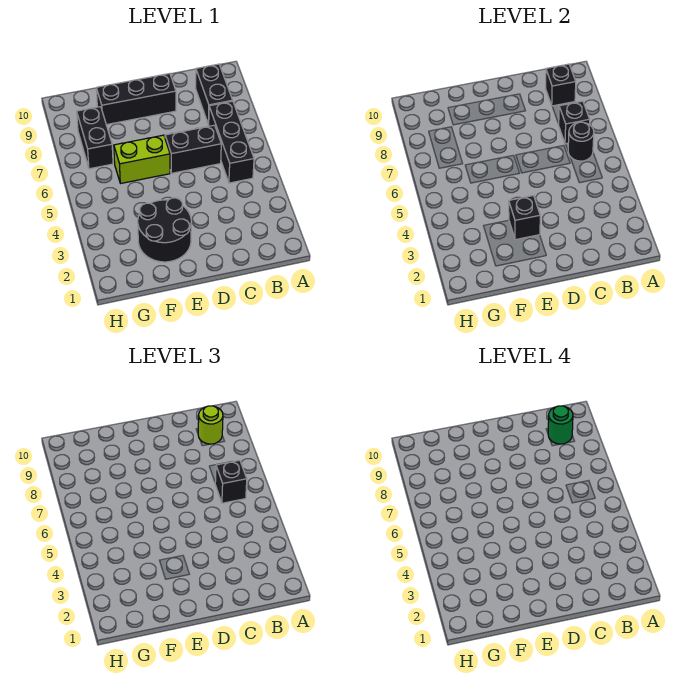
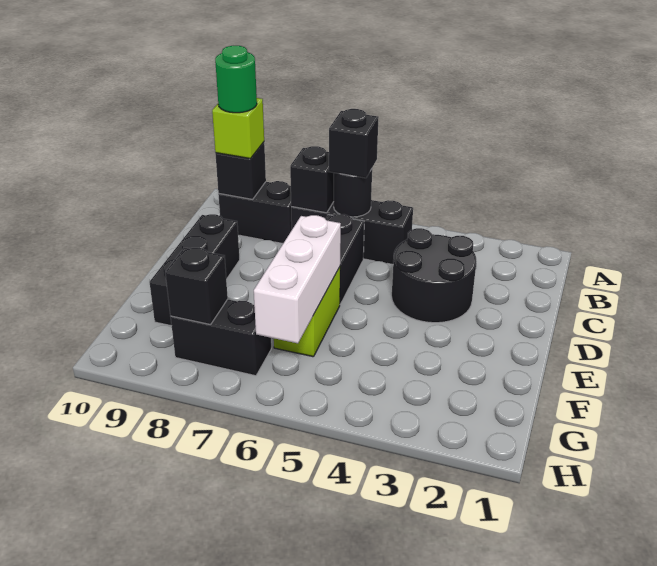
lime round brick B9 level 3 -> lime brick B9 level 3
black round brick E2:F3 level 1 -> black round brick C3:D4 level 1
black brick E3 level 2 -> black brick G8 level 2
none -> white brick E6:G6 level 2

